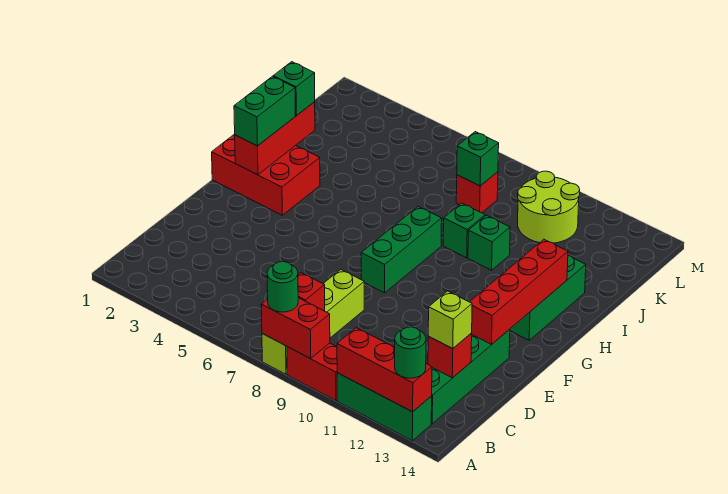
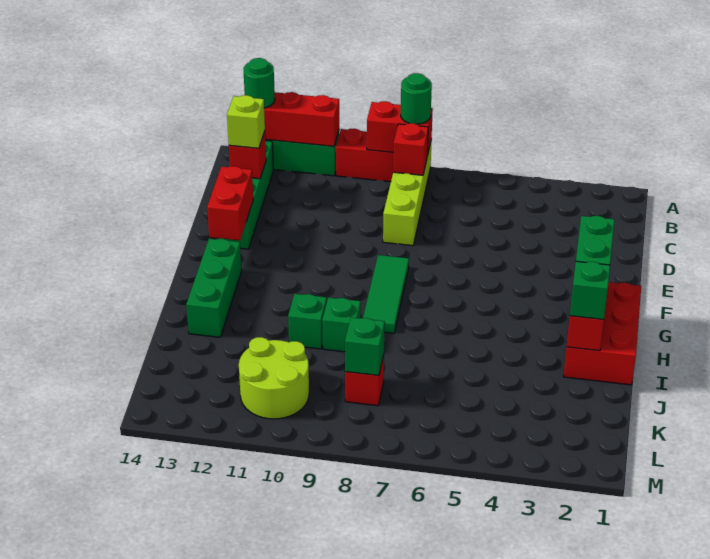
red brick E13:H13 level 2 -> red brick E13:F13 level 2
green brick F8:H8 level 1 -> green tile F8:H8 level 1
red brick G1:H3 level 1 -> red brick G1:I2 level 1

